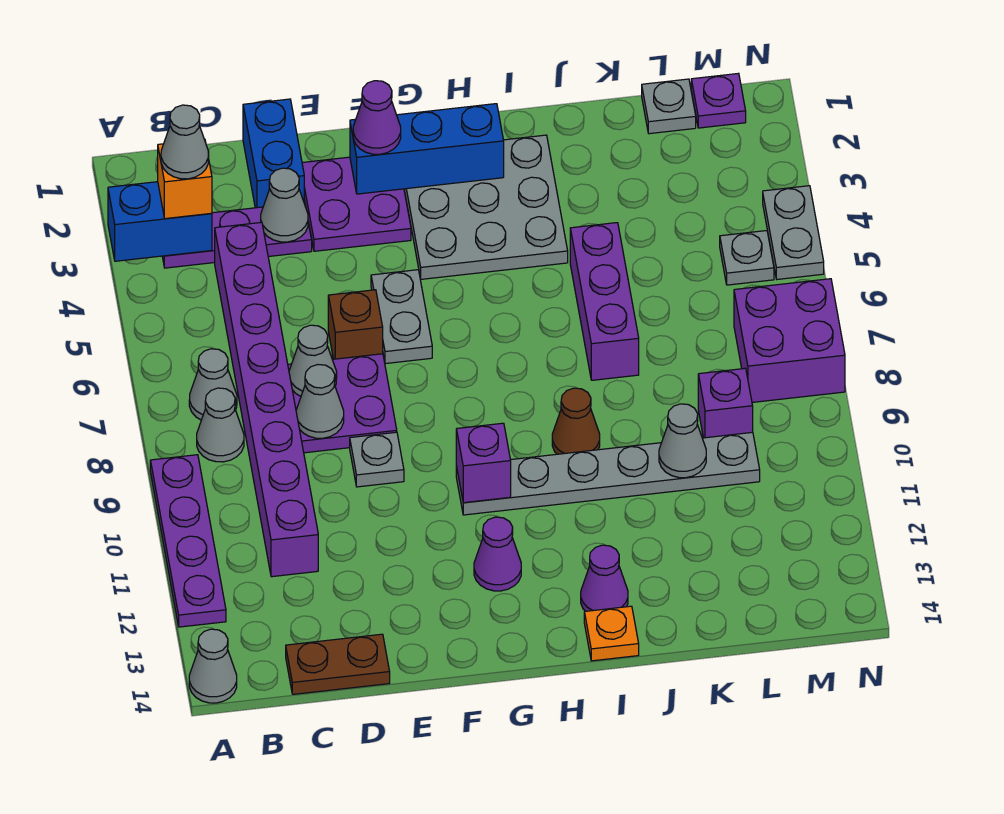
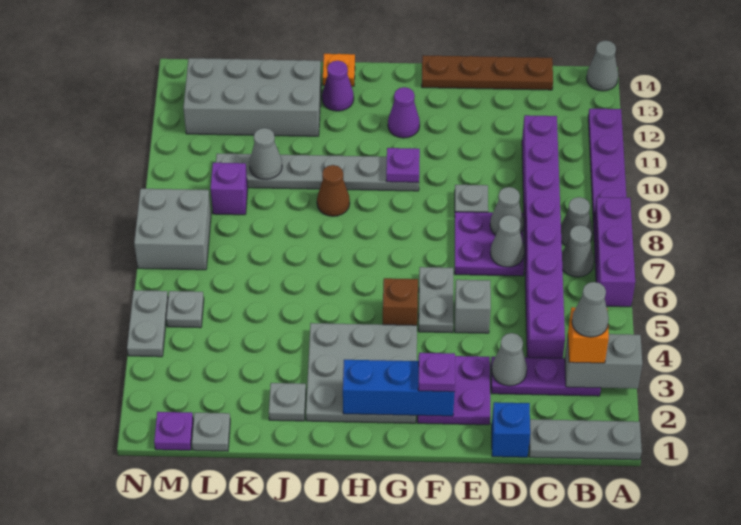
none -> grey plate A1:C1 level 1
blue brick A3:B3 level 2 -> grey brick A3:B3 level 2
brown plate C14:D14 level 1 -> brown plate C14:F14 level 1
blue brick D1:D2 level 1 -> blue brick D1 level 1
none -> grey brick E5 level 1
brown brick E6 level 1 -> brown brick G5 level 1
purple cone F2 level 3 -> purple plate F2 level 3
purple brick G10 level 2 -> purple plate G10 level 2
none -> grey plate J2 level 1
purple brick J5:J7 level 1 -> purple brick A6:A8 level 1
none -> grey brick J12:M13 level 1
purple brick M7:N8 level 1 -> grey brick M7:N8 level 1

